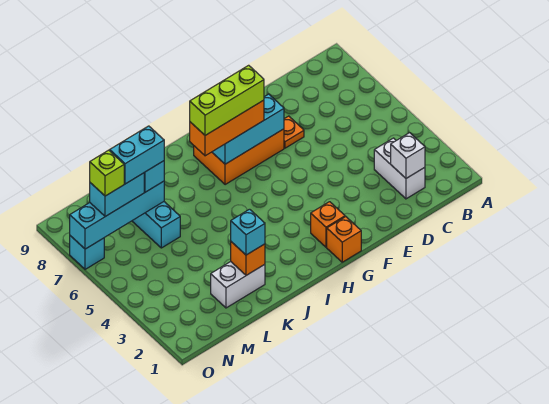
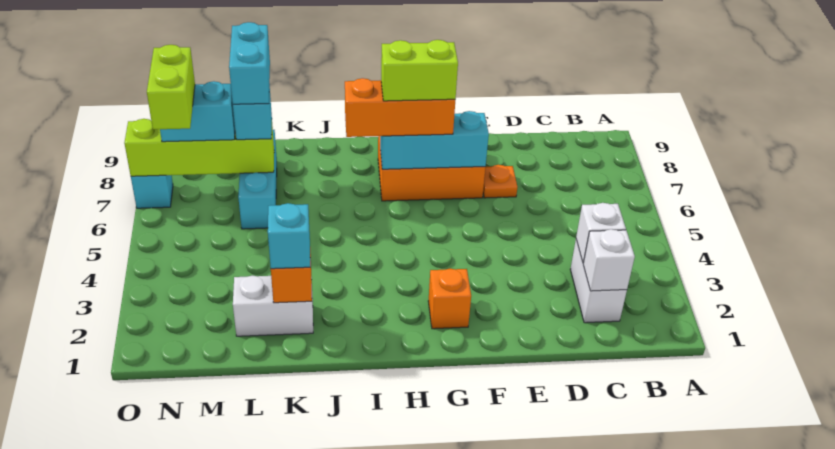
none -> white brick C3 level 2
orange brick G1 level 1 -> none
lime brick G7:I7 level 4 -> lime brick G7:H7 level 4
cyan brick L7:O7 level 2 -> lime brick L7:O7 level 2
cyan brick L7:M7 level 4 -> cyan brick L7:L8 level 4
lime brick N7 level 4 -> lime brick N6:N7 level 4

